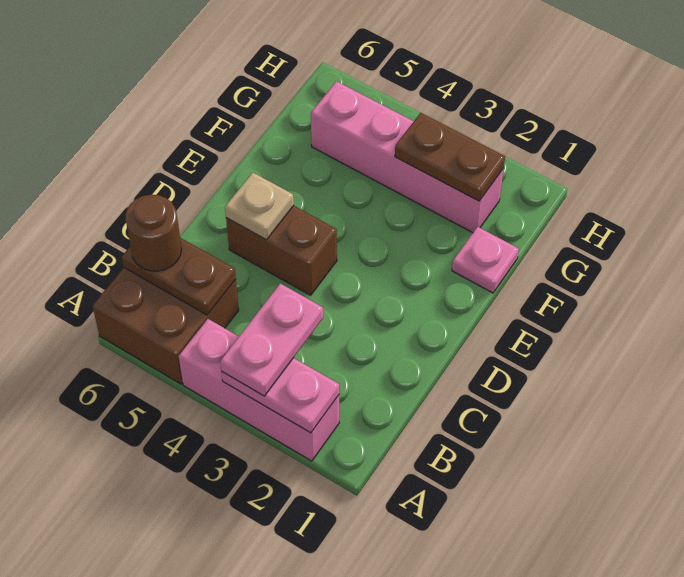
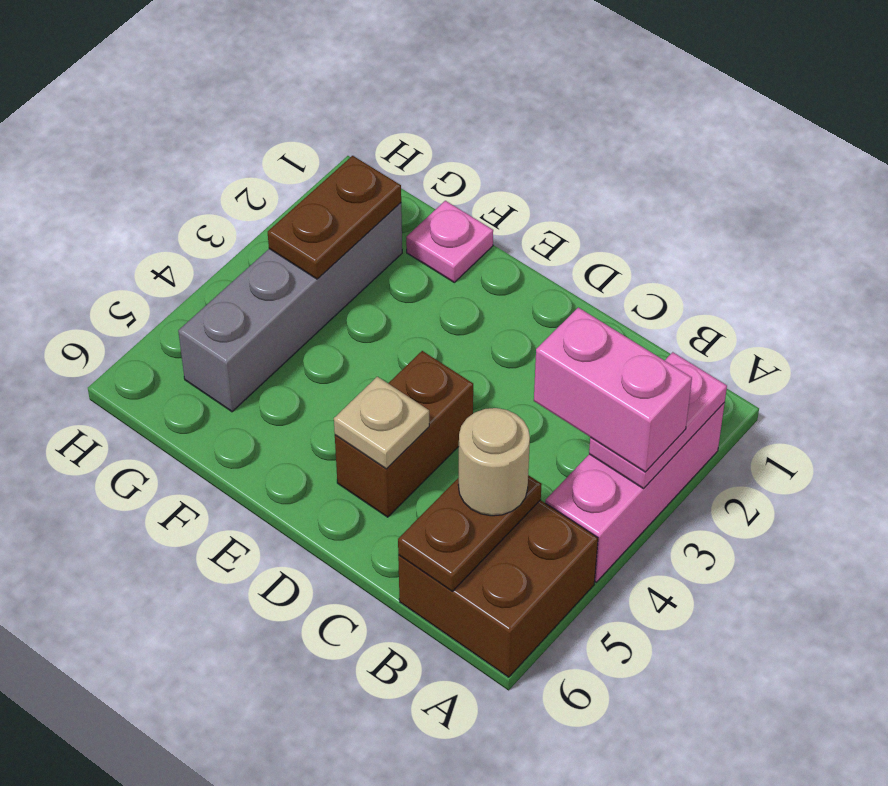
pink plate A3:B3 level 3 -> pink brick A3:B3 level 3
none -> tan round brick B5 level 3
brown round brick B6 level 3 -> none
pink brick G2:G5 level 1 -> grey brick G2:G5 level 1

